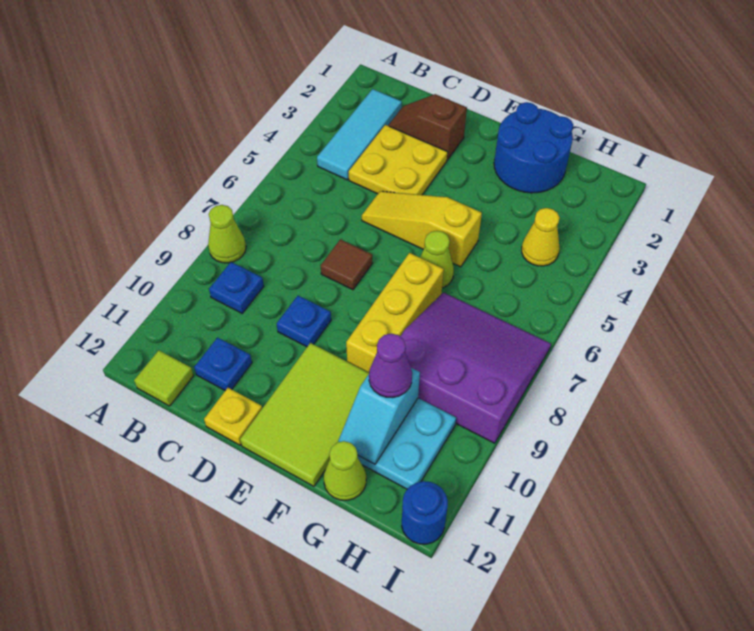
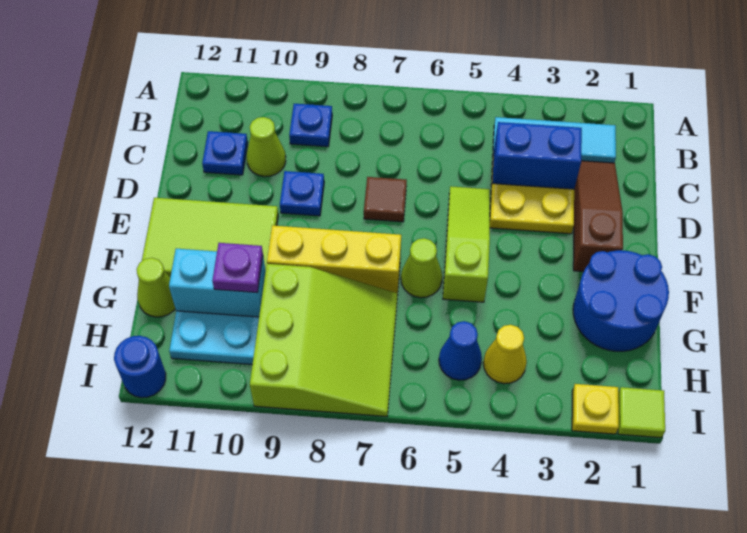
lime cone A8 level 1 -> lime cone C10 level 1
lime tile B12 level 1 -> lime tile I1 level 1
brown slope C2:D2 level 1 top D -> brown slope C2:E2 level 1 top E
none -> blue brick C3:C4 level 2
yellow slope D5:F5 level 1 top F -> lime slope D5:F5 level 1 top F
yellow plate D12 level 1 -> yellow plate I2 level 1
purple slope G7:I9 level 1 top 9 -> lime slope G7:I9 level 1 top 9
cyan slope G10:G11 level 2 top 10 -> cyan brick G10:G11 level 2
purple cone G10 level 3 -> purple plate G10 level 3
none -> blue cone H5 level 1

